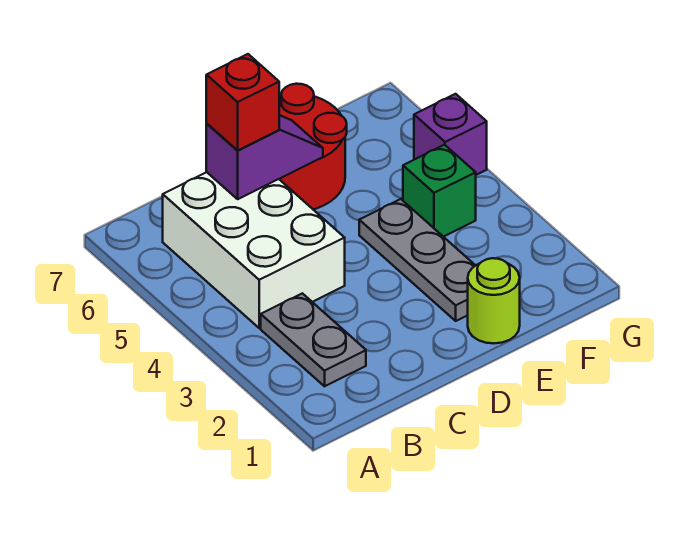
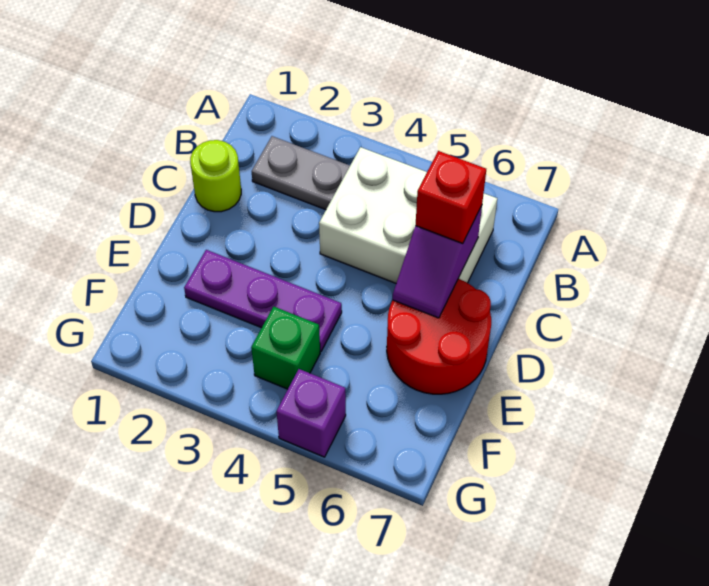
lime round brick E1 level 1 -> lime round brick C1 level 1
grey plate E2:E4 level 1 -> purple plate E2:E4 level 1

